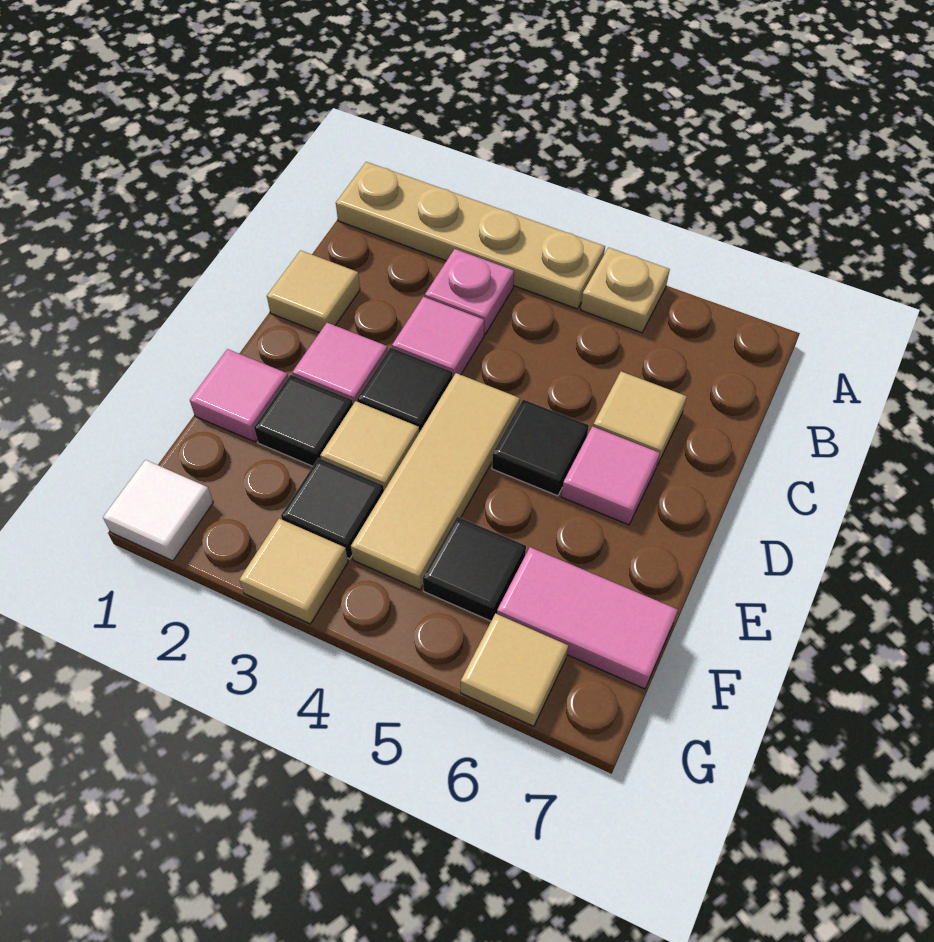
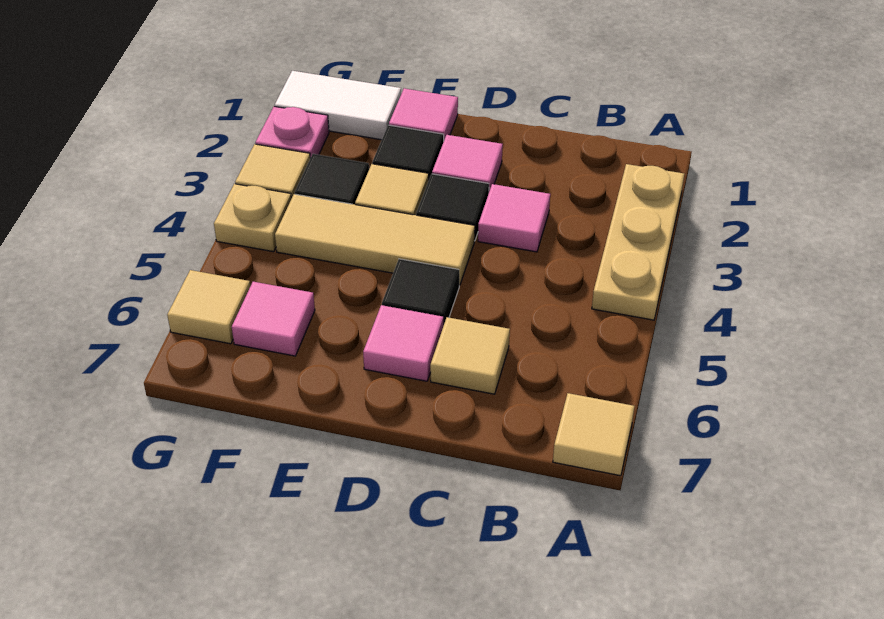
tan plate A1:A4 level 1 -> tan plate A2:A4 level 1
tan plate A5 level 1 -> tan plate G4 level 1
pink plate B3 level 1 -> pink plate G2 level 1
tan tile C1 level 1 -> tan tile A7 level 1
black tile F5 level 1 -> none
pink tile F6:F7 level 1 -> pink tile F6 level 1
white tile G1 level 1 -> white tile F1:G1 level 1

